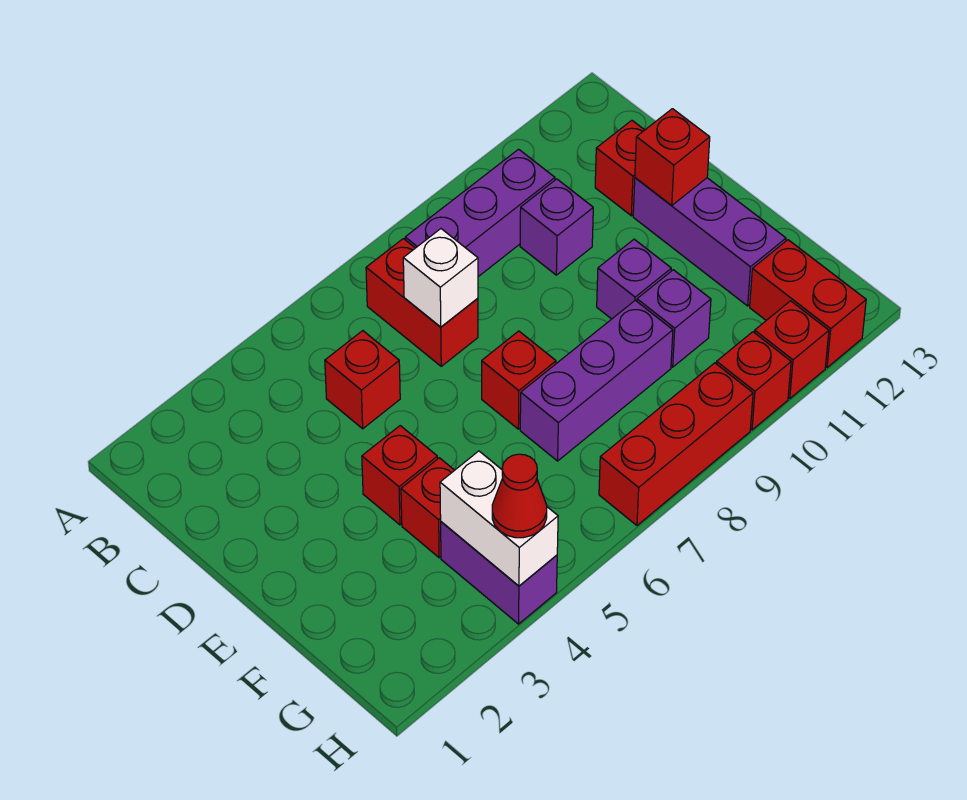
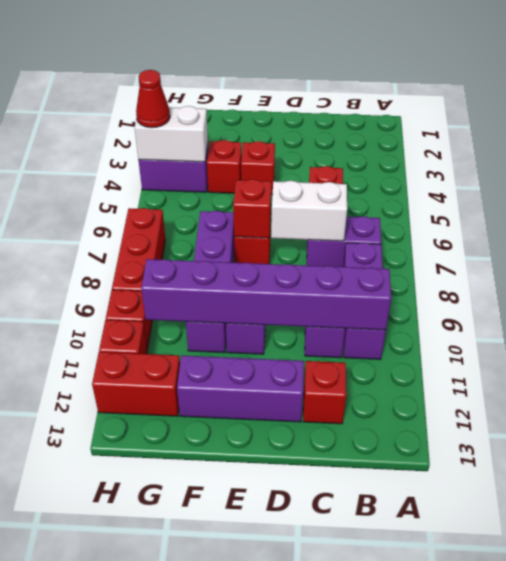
red brick B7:C7 level 1 -> purple brick B7:C7 level 1
none -> purple brick B10:G10 level 2
white brick C7 level 2 -> white brick C7:D7 level 2
red brick D12 level 2 -> red brick E7 level 2

